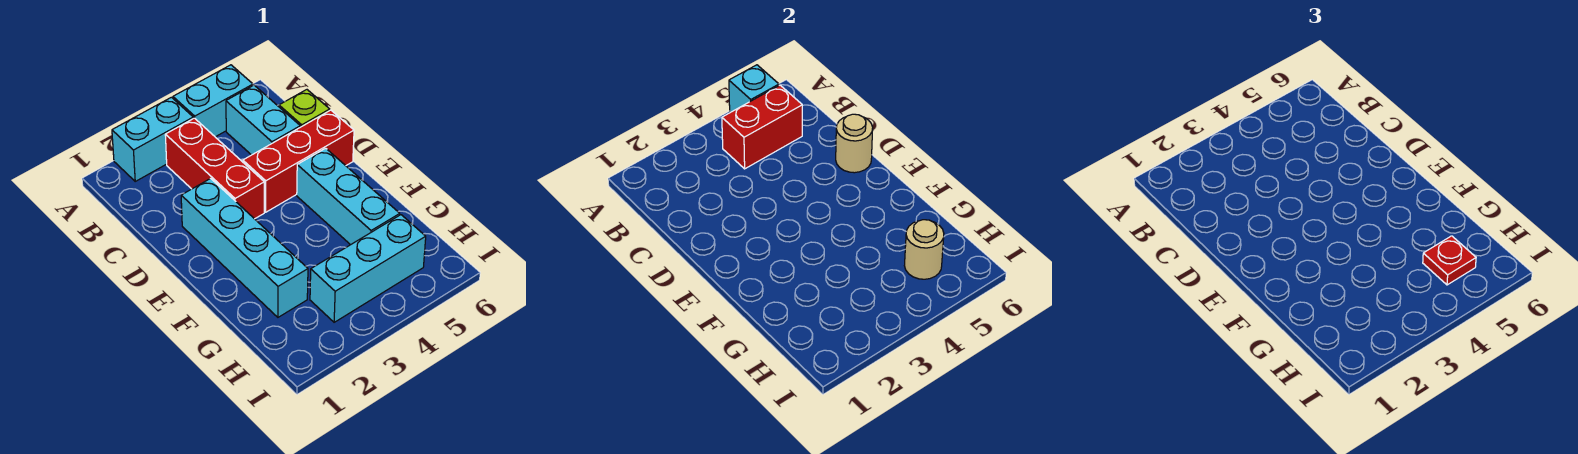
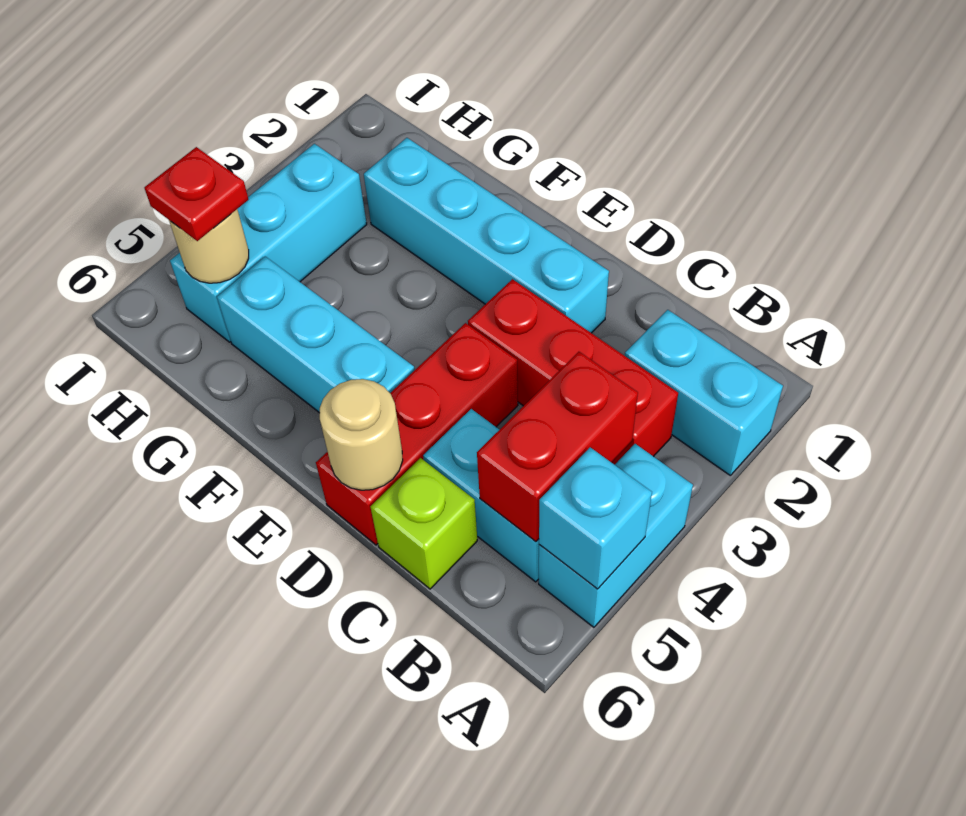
cyan brick A2:A3 level 1 -> cyan brick A2:B2 level 1

